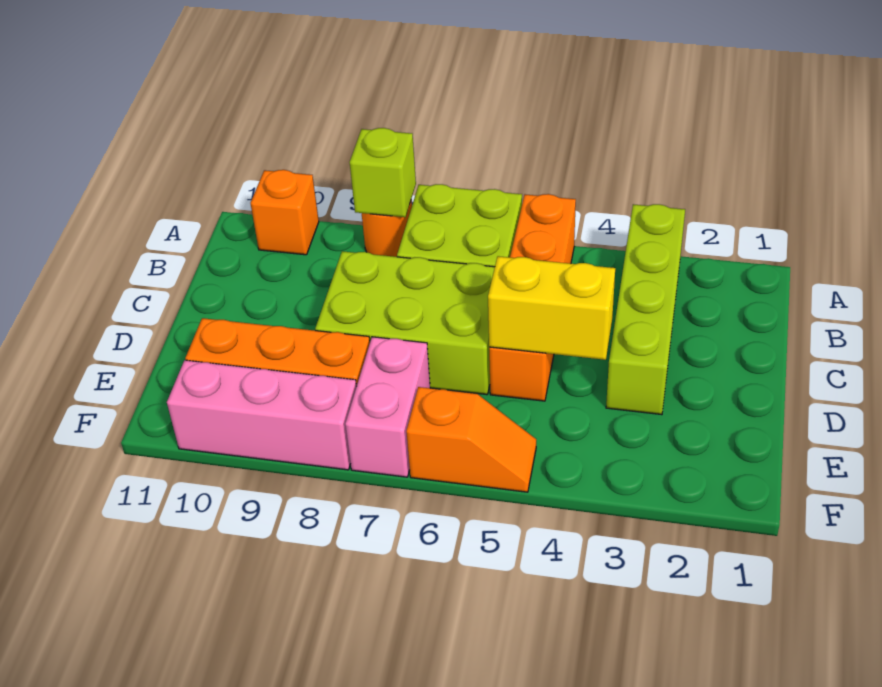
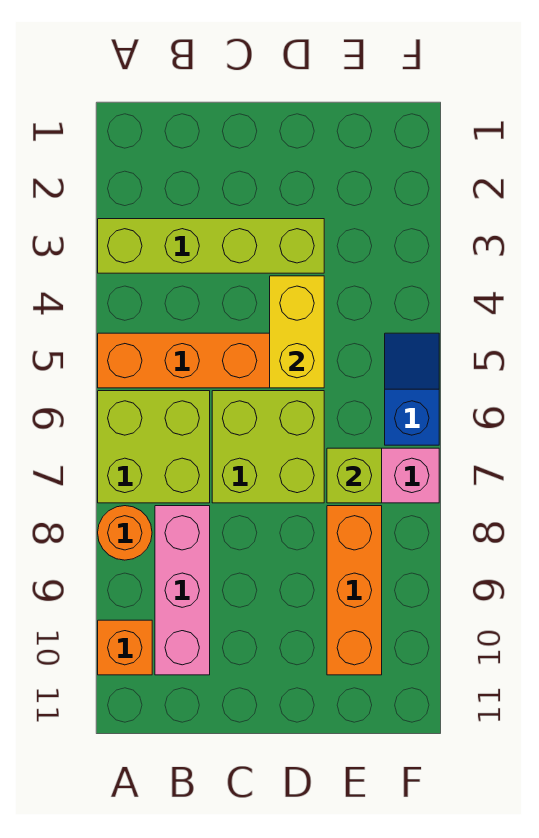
lime brick A8 level 2 -> lime brick E7 level 2
lime brick C6:D8 level 1 -> lime brick C6:D7 level 1
orange slope F5:F6 level 1 top 6 -> blue slope F5:F6 level 1 top 6
pink brick F8:F10 level 1 -> pink brick B8:B10 level 1

